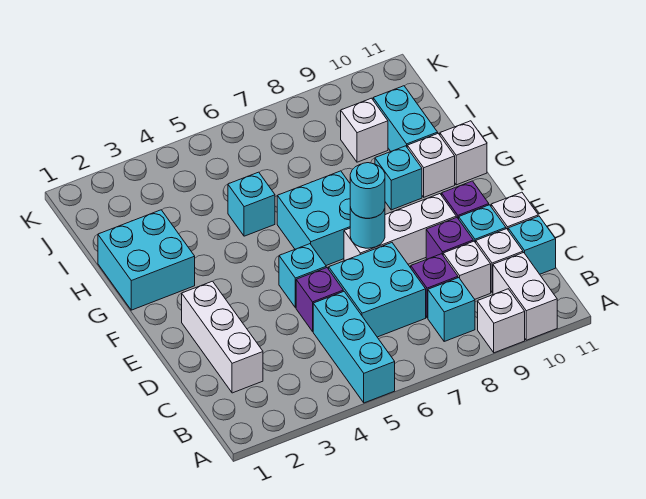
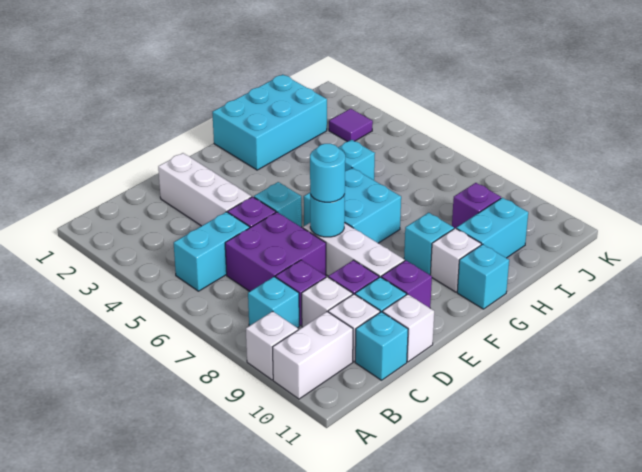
cyan brick A5:C5 level 1 -> cyan brick B5:C5 level 1
white brick C2:E2 level 1 -> white brick D2:D4 level 1
cyan brick C6:D7 level 1 -> purple brick C6:D7 level 1
cyan brick G1:H2 level 1 -> cyan brick G1:I2 level 1
white brick G11 level 1 -> cyan brick G11 level 1
white brick I9 level 1 -> purple brick I9 level 1
none -> purple tile J3 level 1

